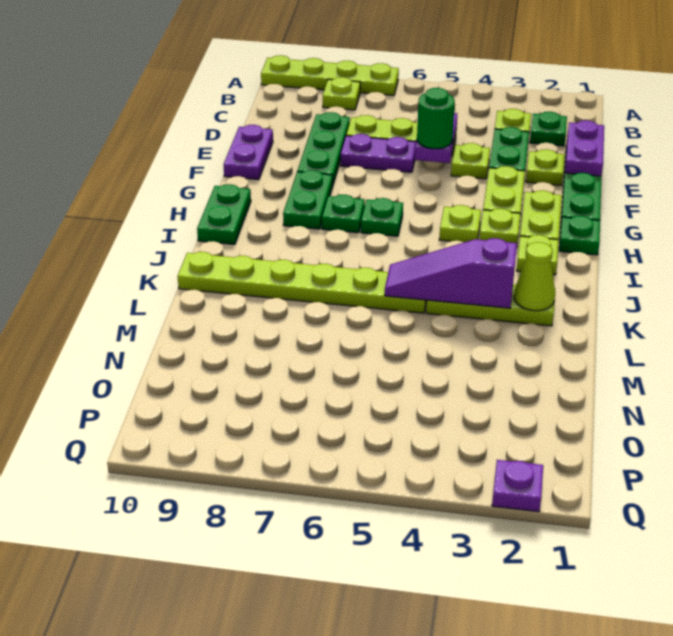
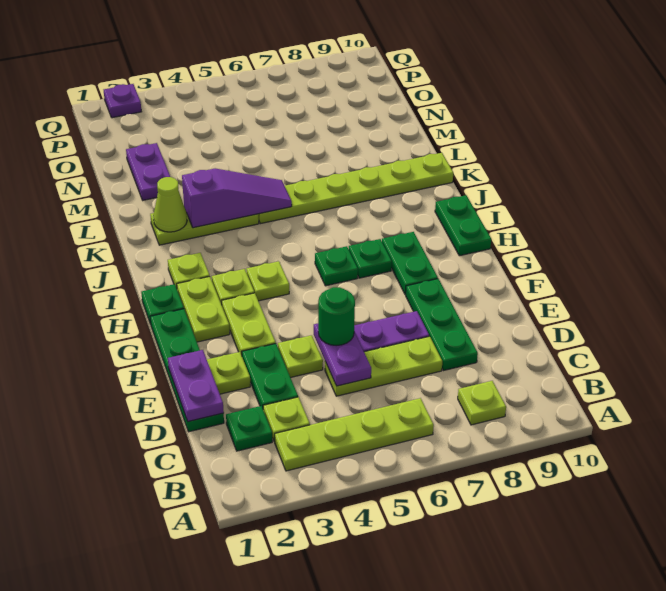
lime plate A7:A10 level 1 -> lime plate B3:B6 level 1
purple plate E10:F10 level 1 -> purple plate M2:N2 level 1

